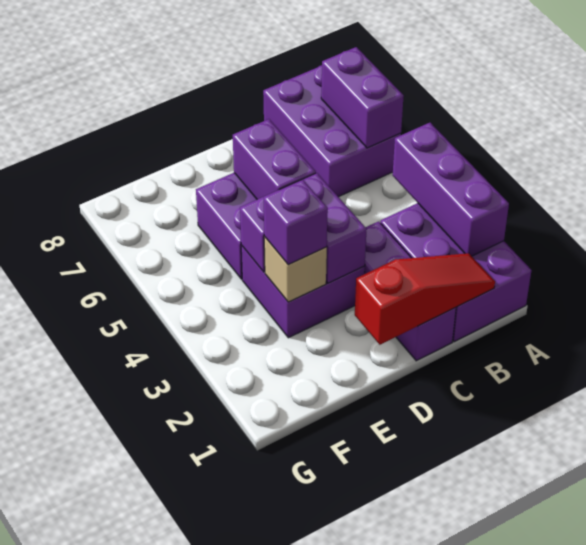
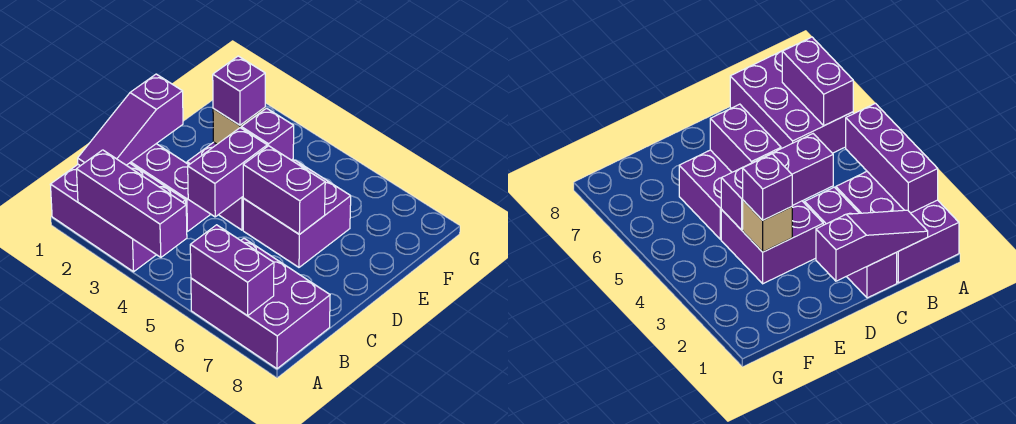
red slope B1:D1 level 2 top D -> purple slope B1:D1 level 2 top D
purple brick D3:D4 level 2 -> purple brick C4:D4 level 2

